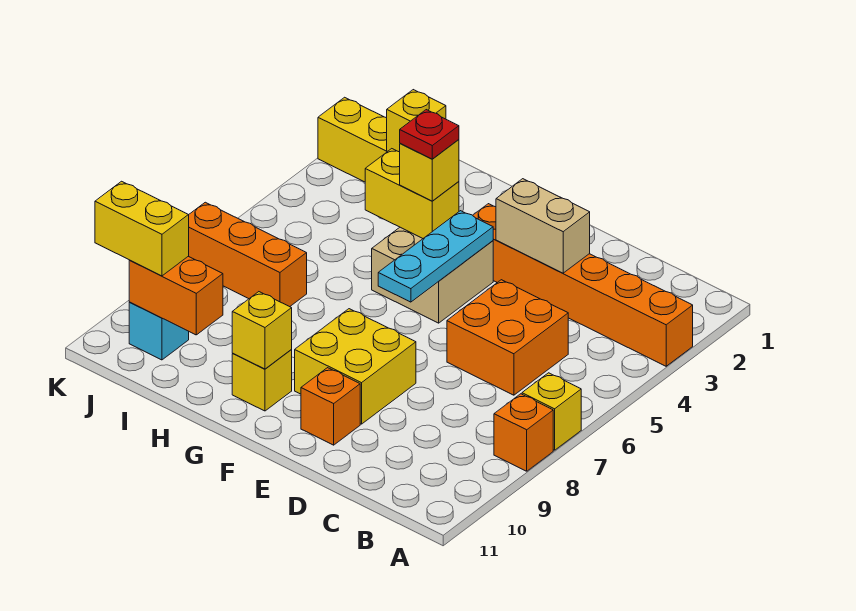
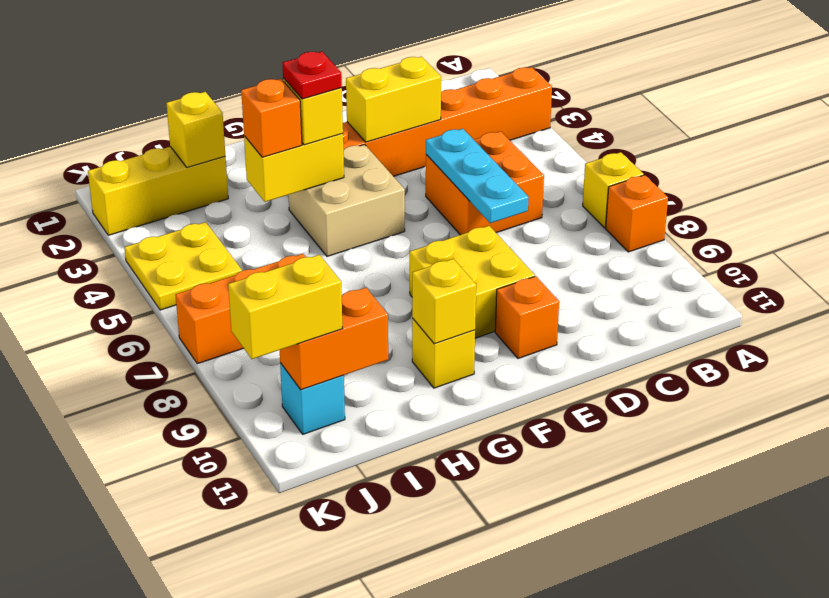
tan brick D3:E3 level 2 -> yellow brick D3:E3 level 2
cyan plate F4:F6 level 2 -> cyan plate D5:D7 level 2
none -> orange brick H4 level 3
none -> yellow plate J4:K5 level 1

